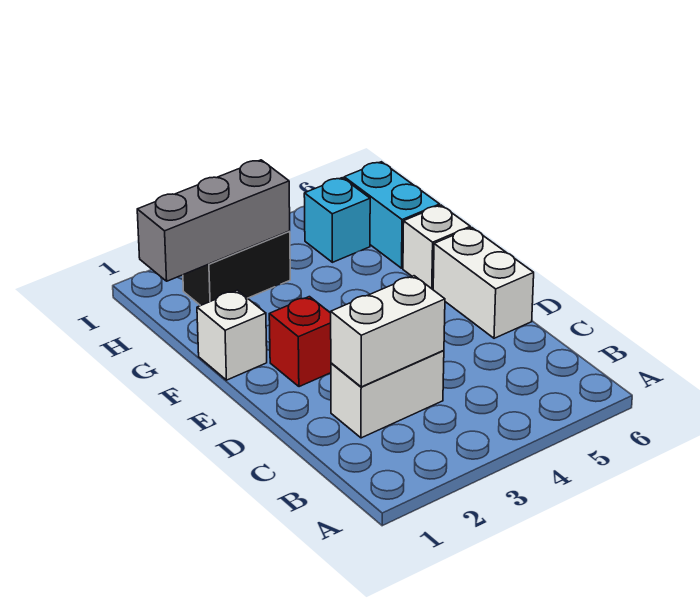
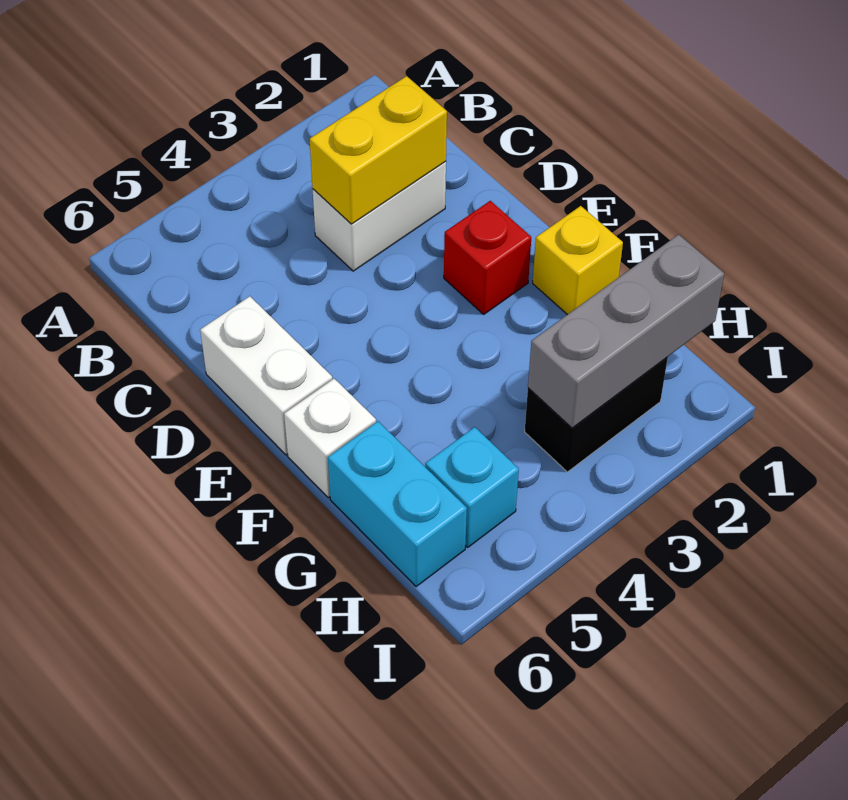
white brick C2:C3 level 2 -> yellow brick C2:C3 level 2
white brick F1 level 1 -> yellow brick F1 level 1

